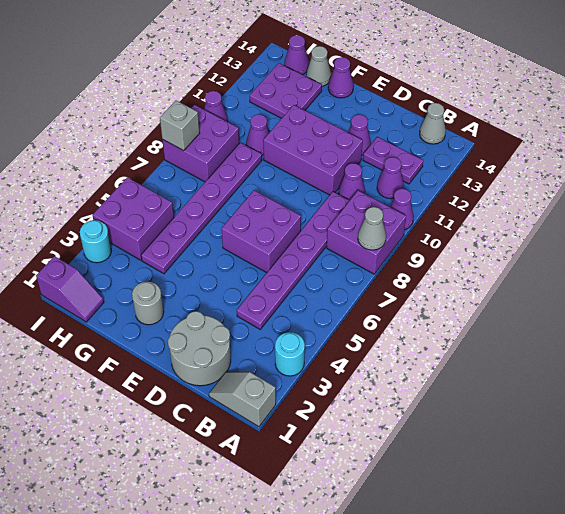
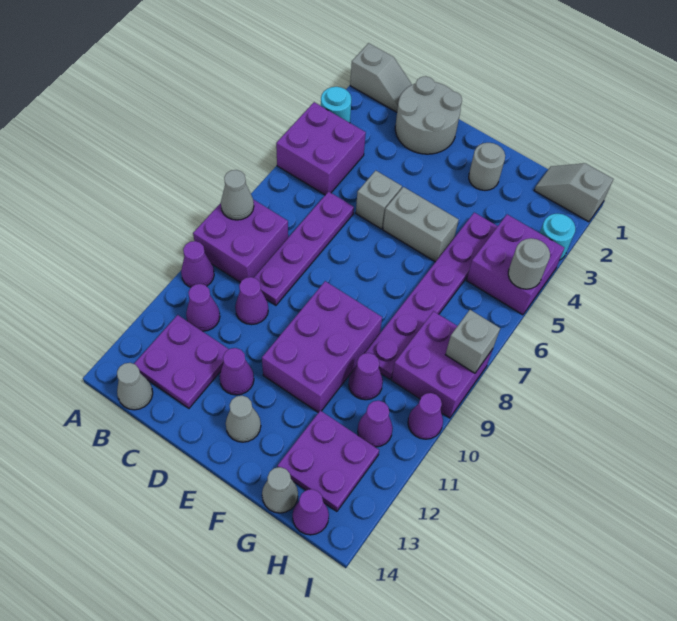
purple plate B12:C12 level 1 -> purple plate B12:C13 level 1
purple plate C4:C9 level 1 -> purple plate C6:C9 level 1
none -> grey brick D5 level 1
purple brick D6:E7 level 1 -> purple brick A4:B5 level 1
purple brick D10:F11 level 1 -> purple brick E9:F11 level 1
none -> grey brick E5:F5 level 1
none -> grey cone E13 level 1
purple cone F14 level 1 -> purple cone H11 level 1
purple slope H1:I1 level 1 top I -> grey slope H1:I1 level 1 top I
none -> grey round brick I5 level 2

